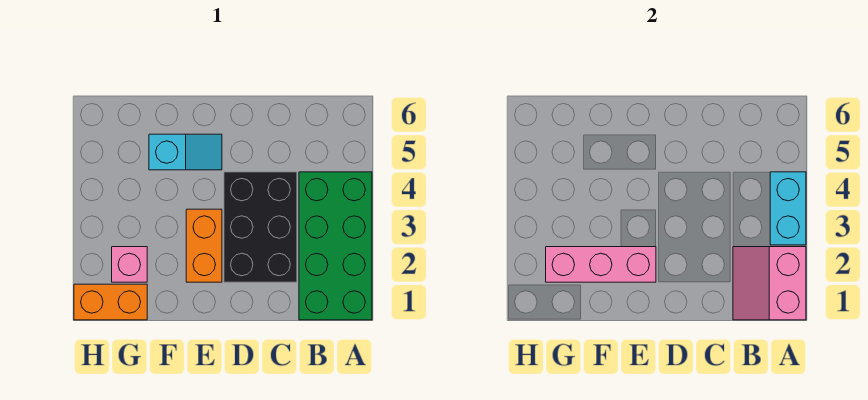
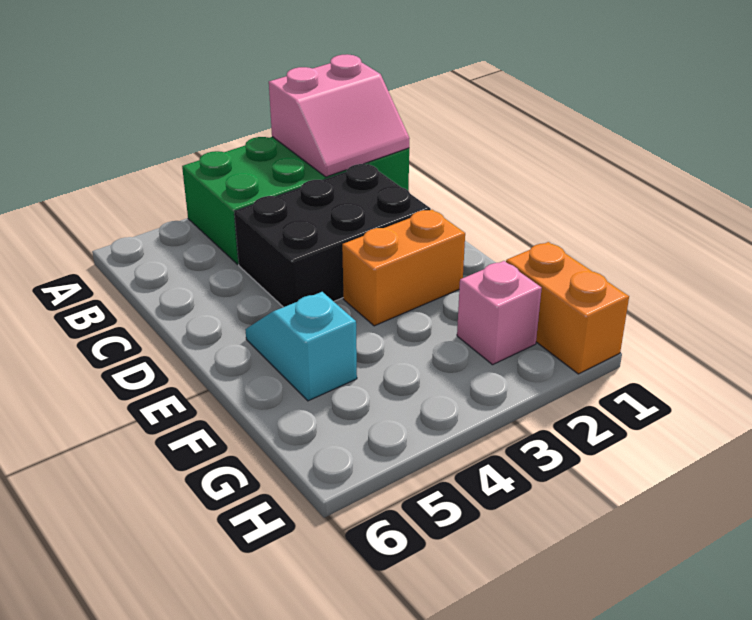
cyan brick A3:A4 level 2 -> none
pink brick E2:G2 level 2 -> none

